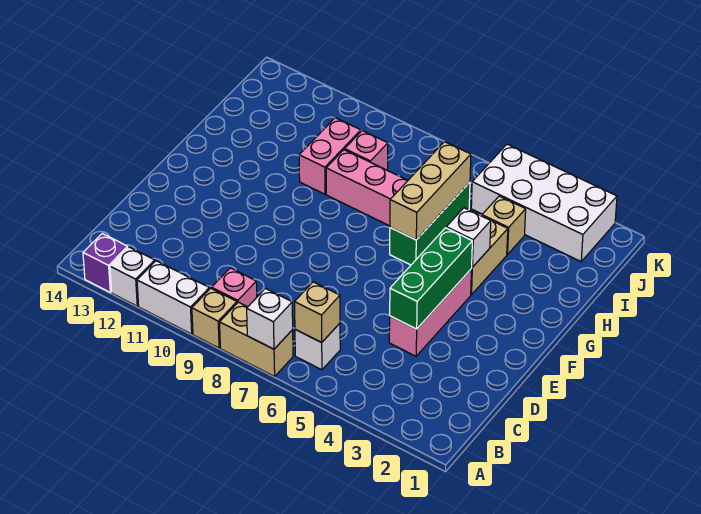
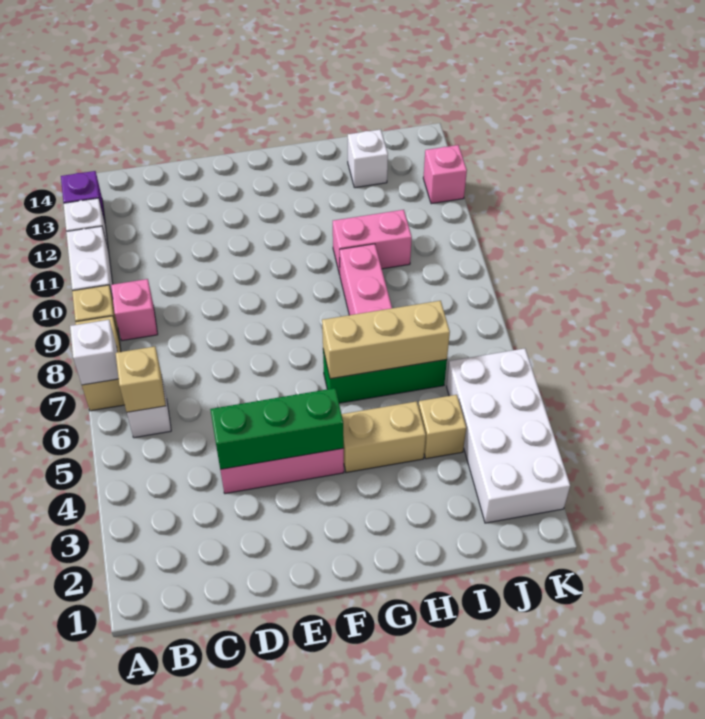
white brick G4 level 2 -> white brick I13 level 1
pink brick I9 level 1 -> pink brick K12 level 1

